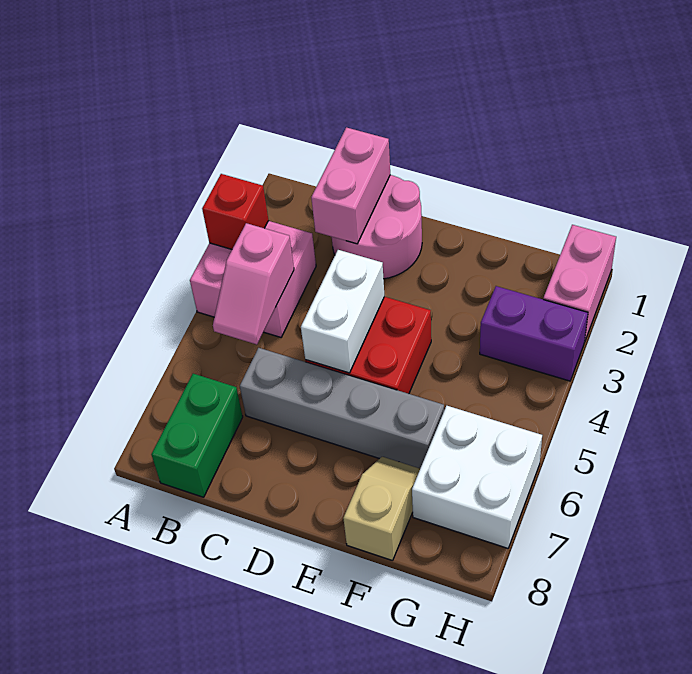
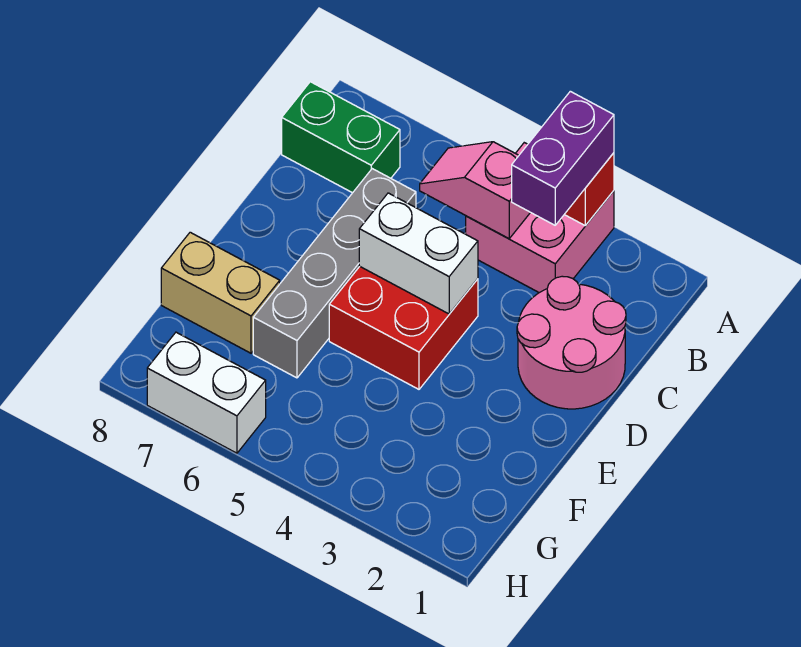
pink brick C1:C2 level 2 -> none
tan slope F7:F8 level 1 top 8 -> tan brick F7:F8 level 1
purple brick G3:H3 level 1 -> purple brick A3:B3 level 3
white brick G6:H7 level 1 -> white brick H6:H7 level 1
pink brick H1:H2 level 1 -> none

